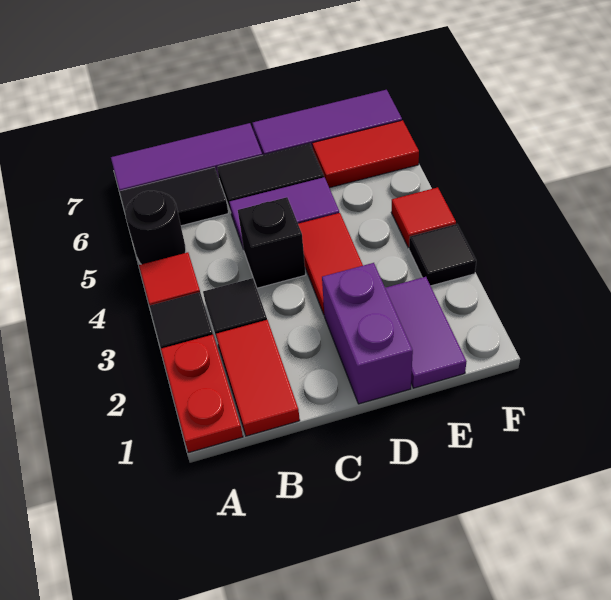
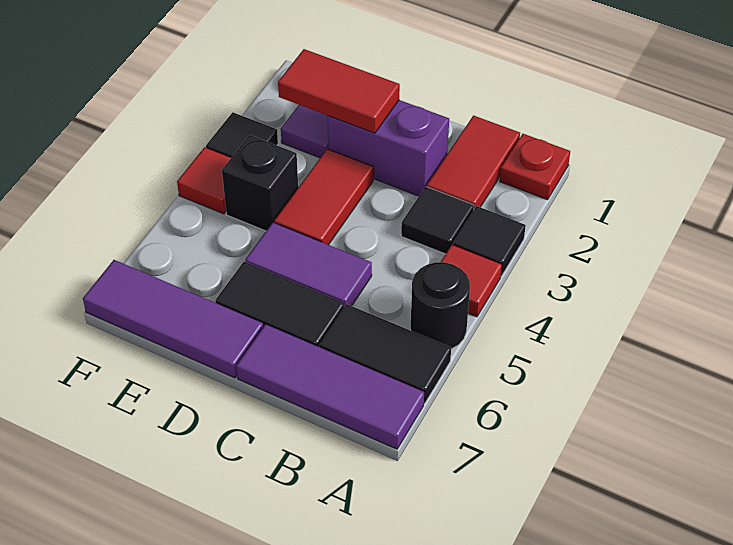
red plate A1:A2 level 1 -> red plate A1 level 1
black brick C4 level 1 -> black brick E4 level 1
purple brick D1:D2 level 1 -> purple brick C2:D2 level 1
red tile E6:F6 level 1 -> red tile D2:E2 level 2

